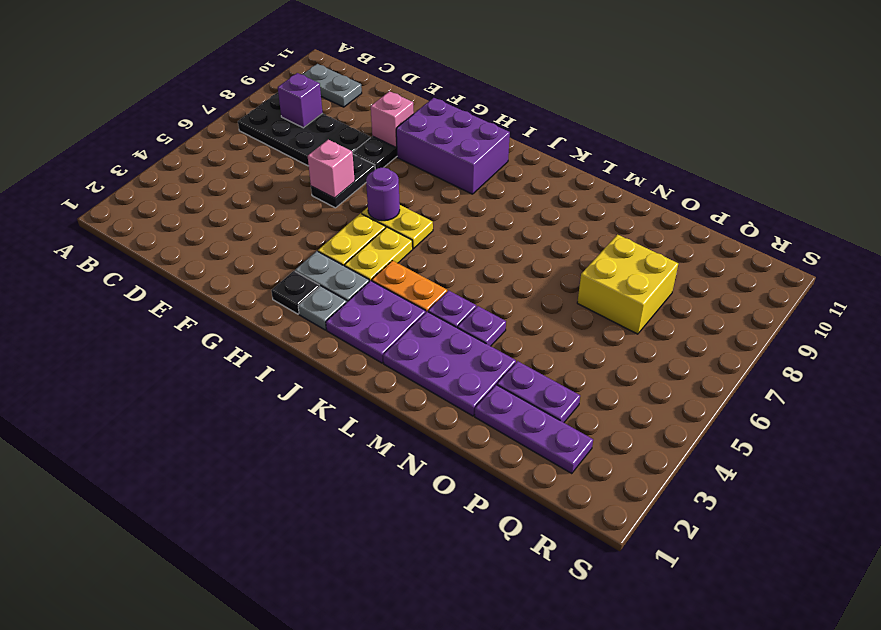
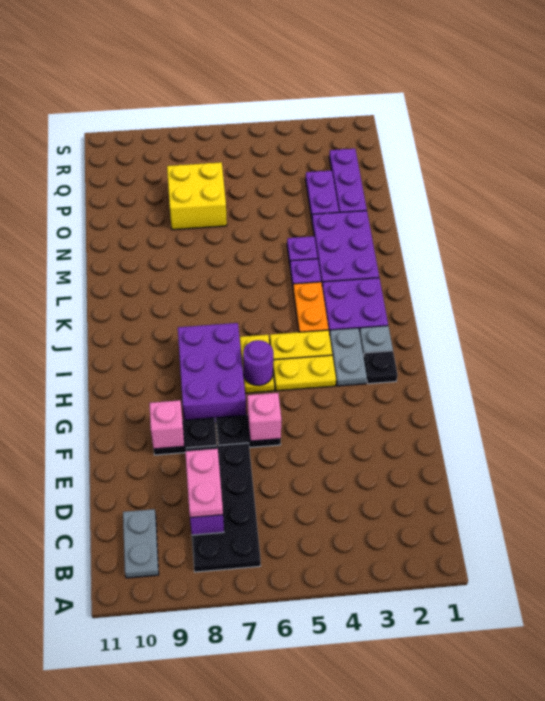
none -> pink plate C8:D8 level 3
purple brick G9:I10 level 1 -> purple brick G7:I8 level 1

